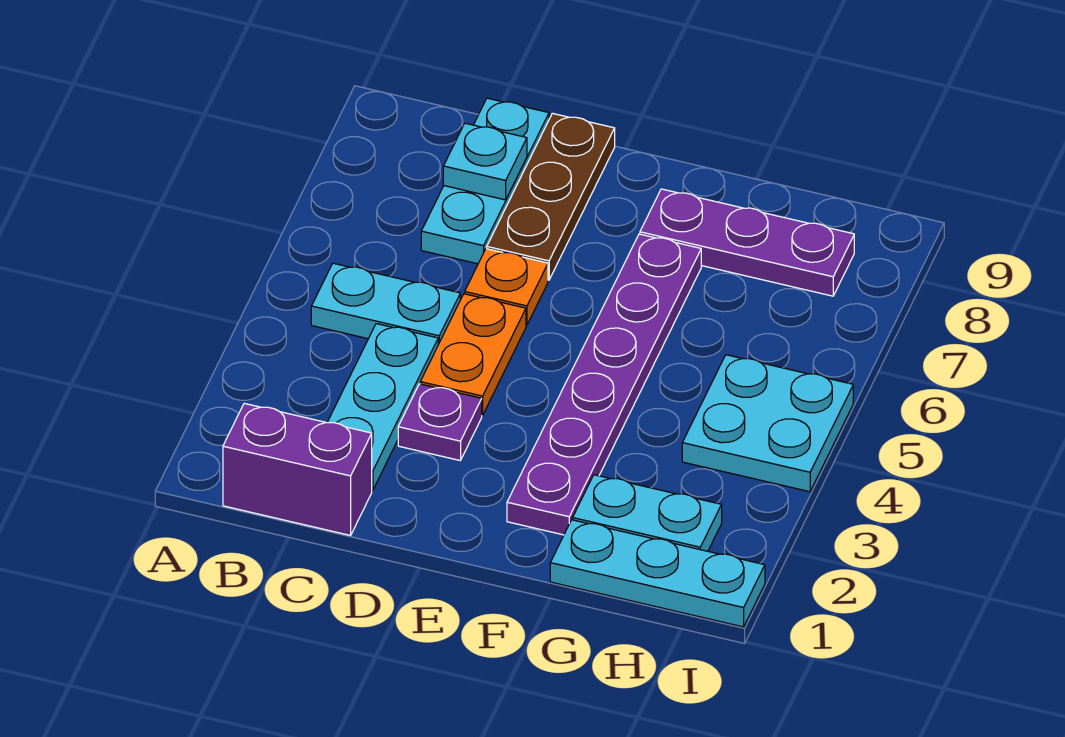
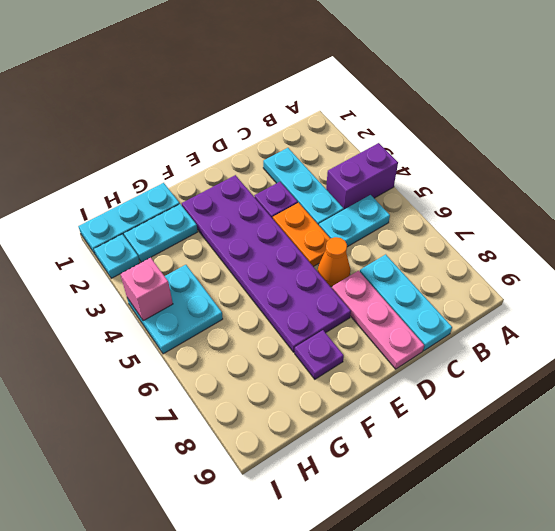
purple brick B1:C1 level 1 -> purple brick A4:B4 level 1
cyan plate C8 level 2 -> cyan plate I2 level 1
orange plate D6 level 1 -> orange cone D6 level 1
brown plate D7:D9 level 1 -> pink plate D7:D9 level 1
purple plate F2:F7 level 1 -> purple plate E2:F7 level 1
purple plate F8:H8 level 1 -> purple plate F8 level 1
none -> pink brick I4 level 2

